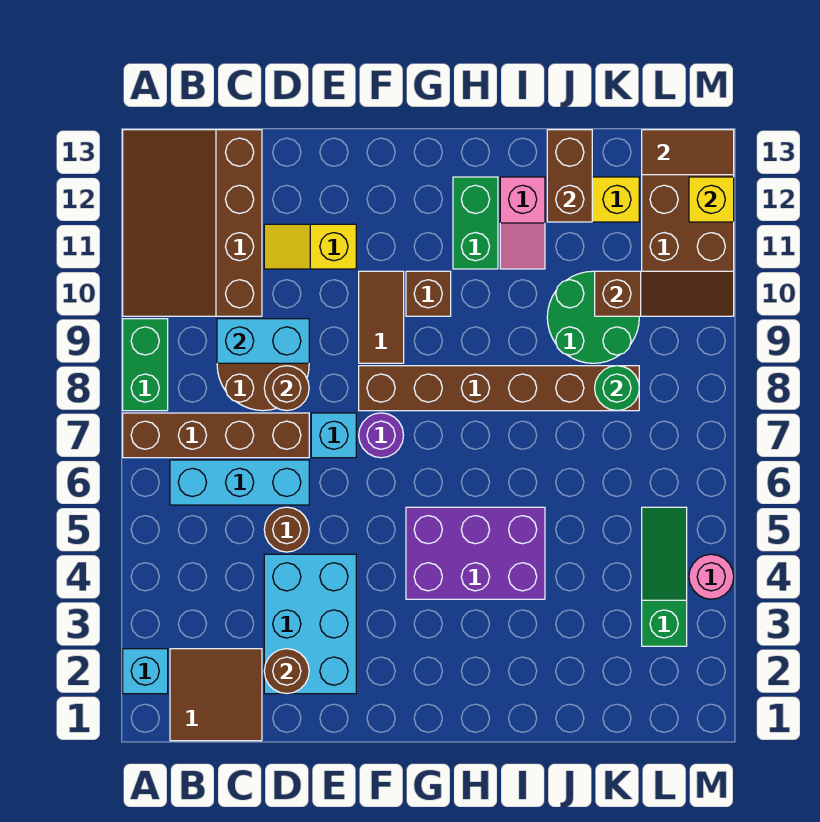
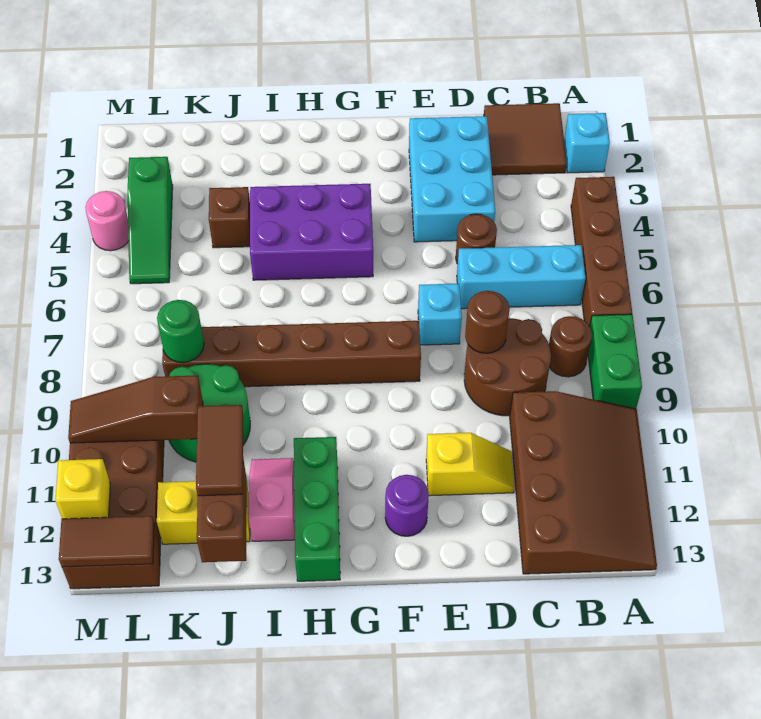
brown brick A7:D7 level 1 -> brown brick A4:A7 level 1
cyan brick C9:D9 level 2 -> none
brown round brick D2 level 2 -> brown round brick B8 level 1
purple round brick F7 level 1 -> purple round brick F12 level 1
brown tile F9:F10 level 1 -> brown tile J11:J12 level 3
brown brick G10 level 1 -> brown brick J4 level 1
green brick H11:H12 level 1 -> green brick H11:H13 level 1

